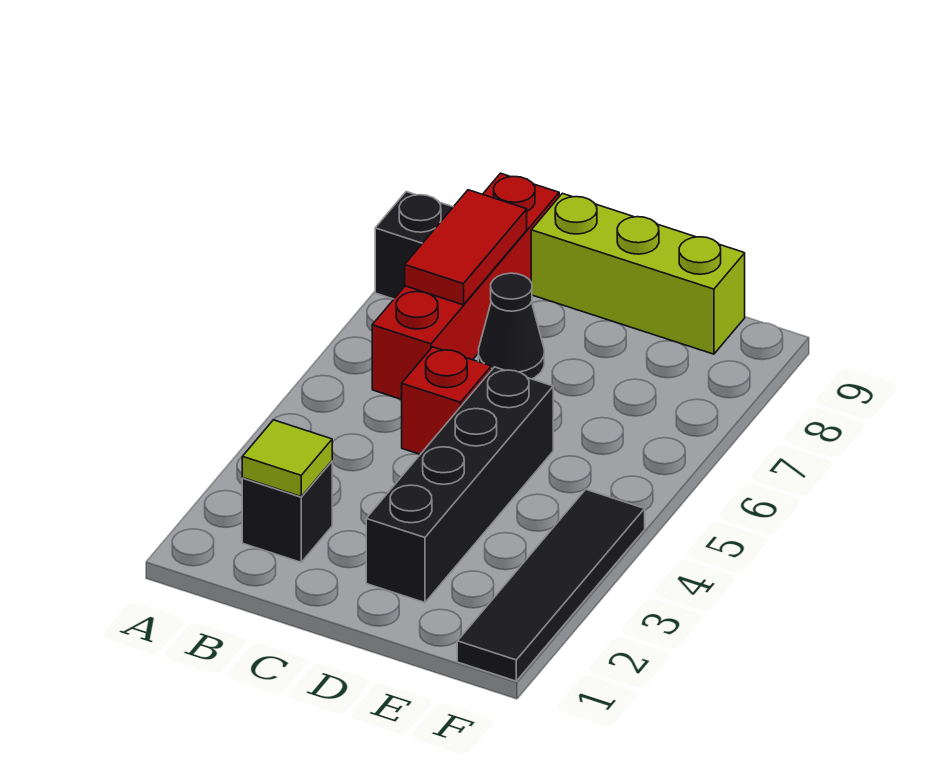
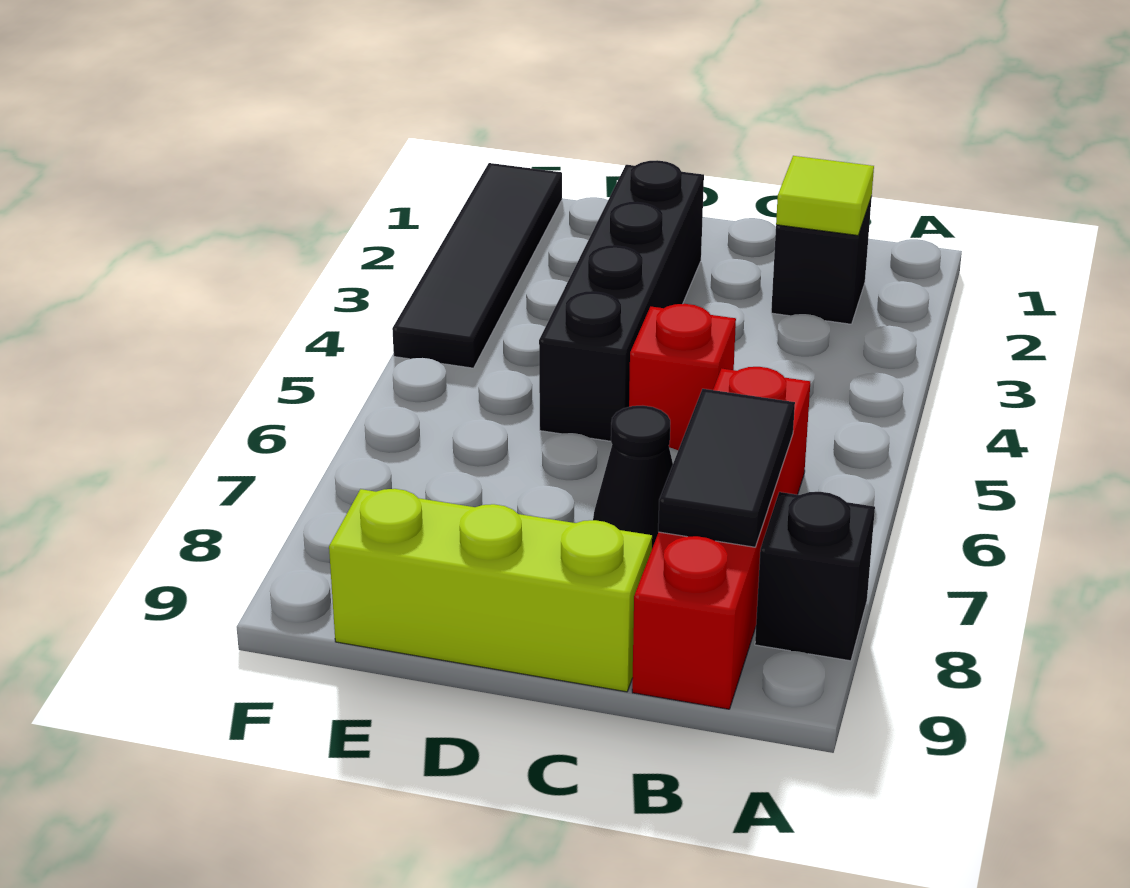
red tile B7:B8 level 2 -> black tile B7:B8 level 2

